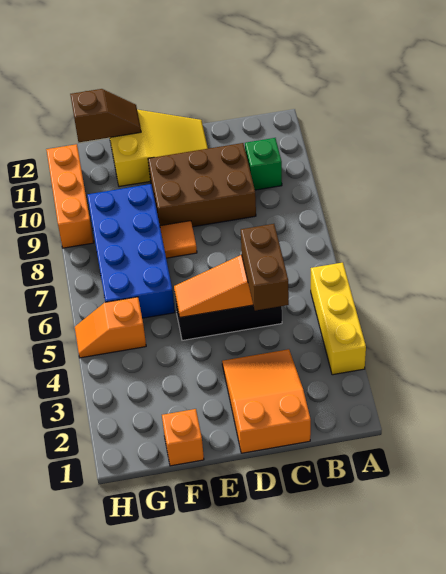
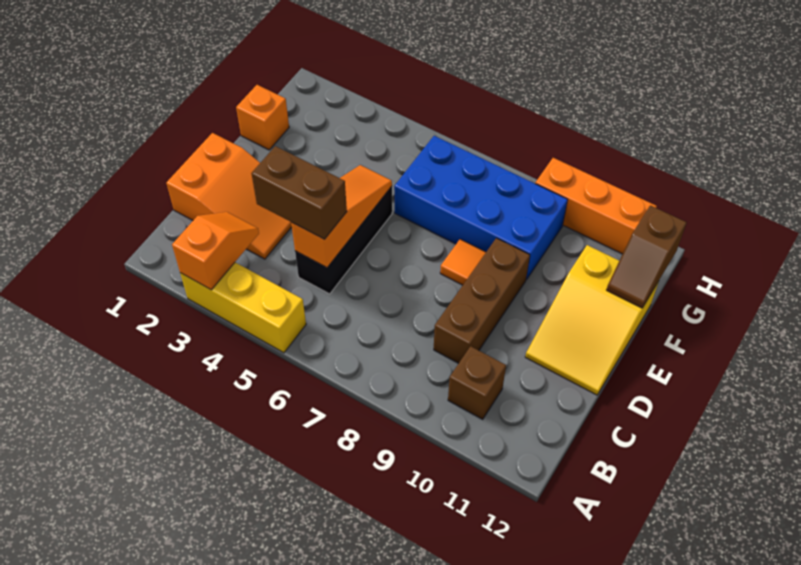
green brick B10 level 1 -> brown brick B10 level 1
brown brick C9:E10 level 1 -> brown brick C9:E9 level 1
orange slope G5:H5 level 1 top G -> orange slope A3:B3 level 2 top A

